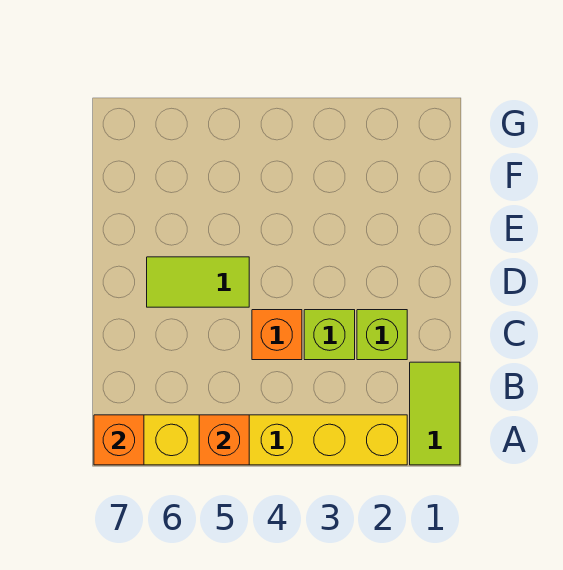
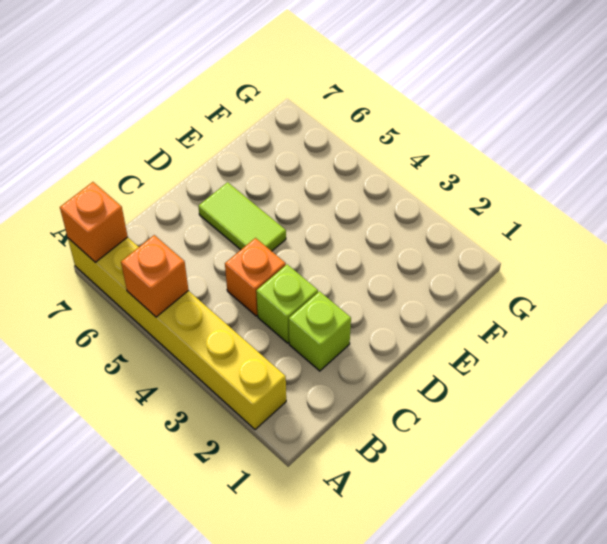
lime tile A1:B1 level 1 -> none

